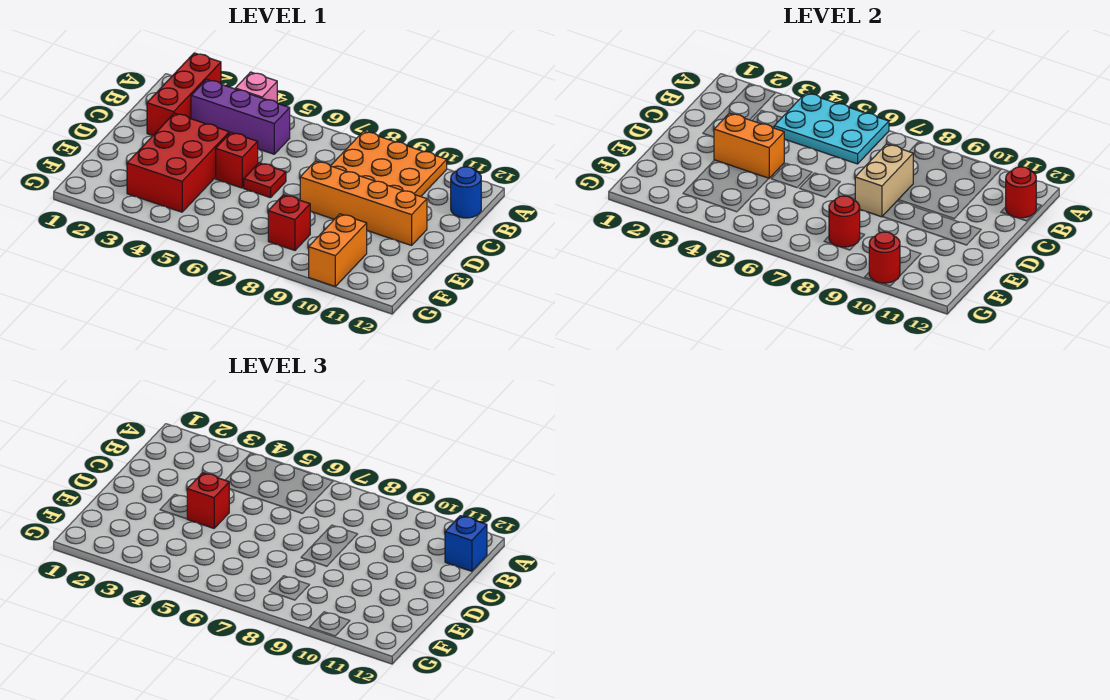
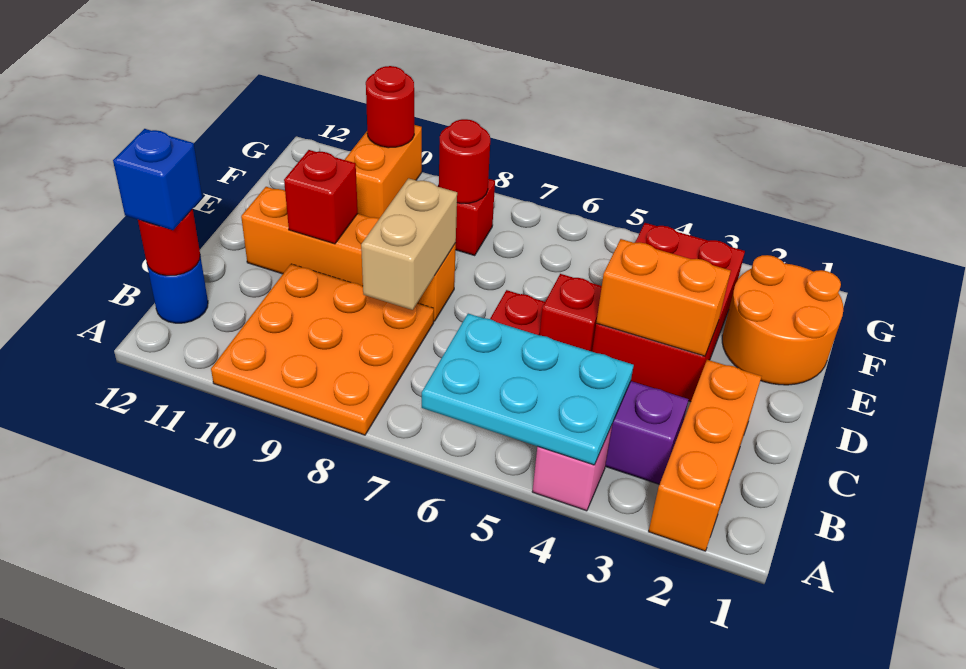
red brick A2:C2 level 1 -> orange brick A2:C2 level 1
red brick D4 level 3 -> red brick D10 level 2
none -> orange round brick E1:F2 level 1

